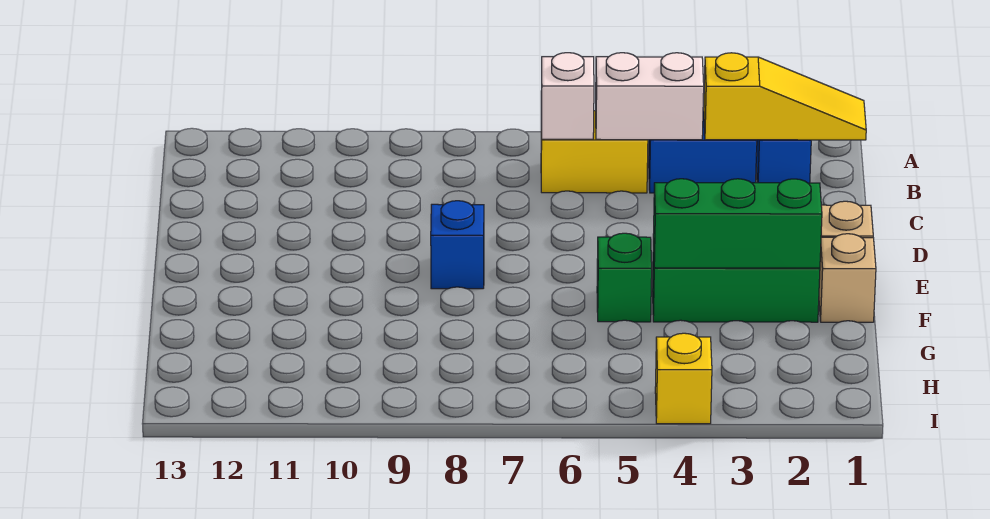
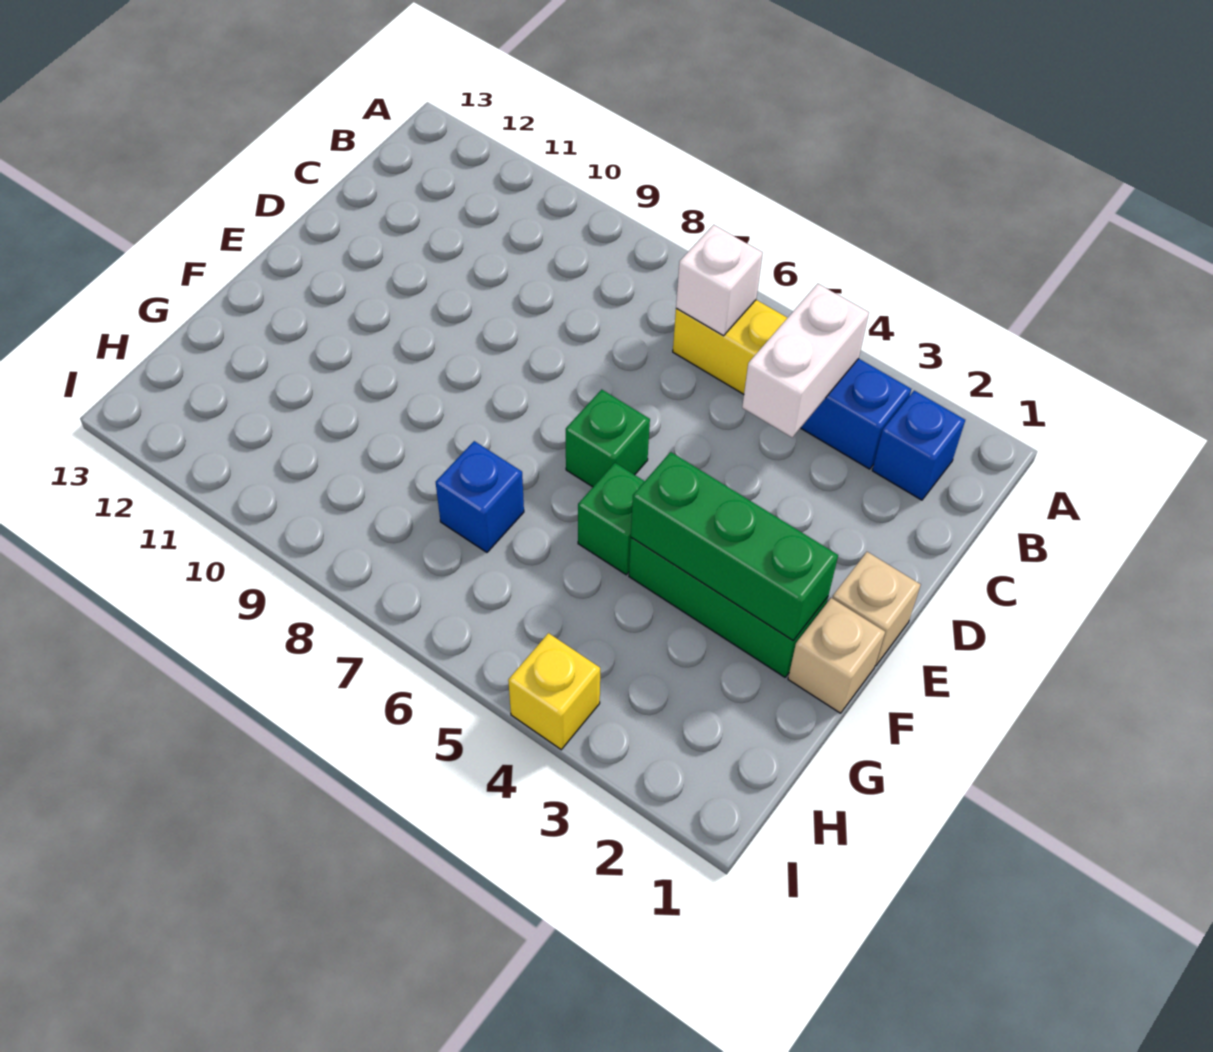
yellow slope B1:B3 level 2 top 3 -> none
white brick B4:B5 level 2 -> white brick B4:C4 level 2
none -> green brick E6 level 1
blue brick E8 level 1 -> blue brick G7 level 1

